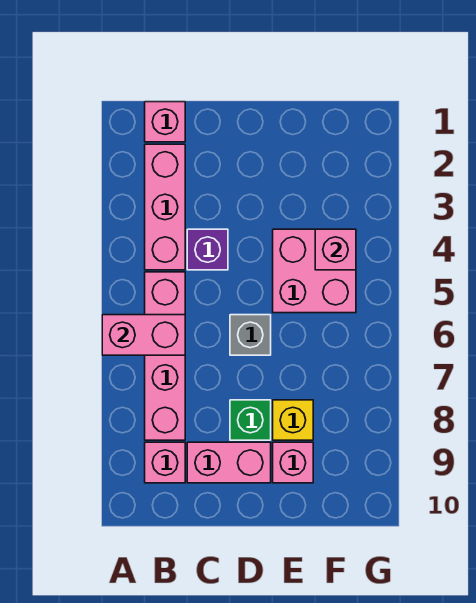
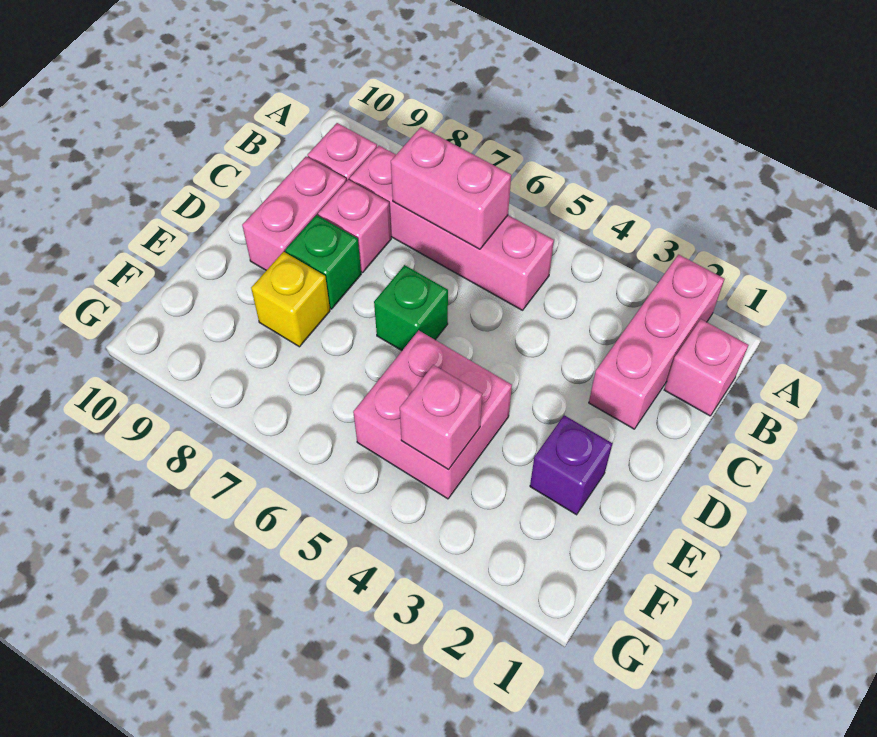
pink brick A6:B6 level 2 -> pink brick B6:B7 level 2
pink brick B2:B4 level 1 -> pink brick A2:C2 level 1
purple brick C4 level 1 -> purple brick E2 level 1
grey brick D6 level 1 -> green brick D6 level 1
pink brick E9 level 1 -> pink brick C8 level 1

